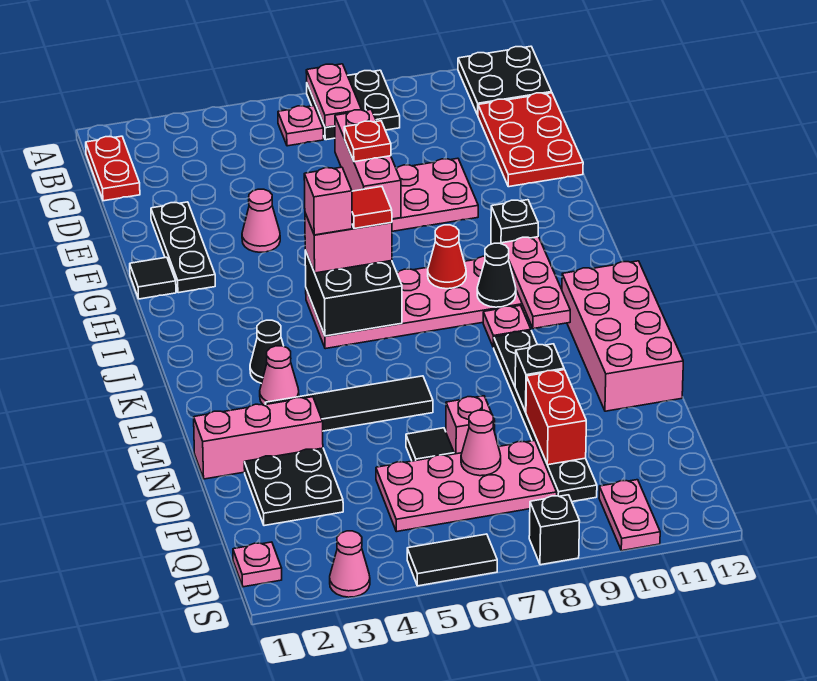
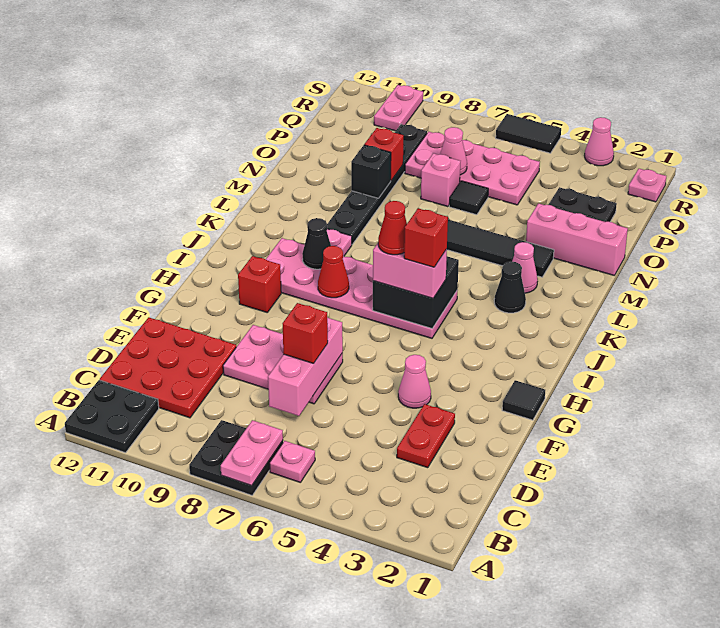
red plate B1:C1 level 1 -> red plate D3:E3 level 1
red plate C11:E12 level 1 -> red plate C10:E12 level 1
black plate E2:G2 level 1 -> none
red plate E7 level 3 -> red brick E7 level 3
black brick H10 level 1 -> red brick H10 level 1
pink brick I5 level 4 -> red brick I5 level 4
red tile I6 level 4 -> red cone I6 level 4
pink plate I10:K10 level 2 -> none
pink brick K11:N12 level 1 -> none
red brick O9:P9 level 2 -> red brick O9 level 2
black brick S8 level 1 -> none

